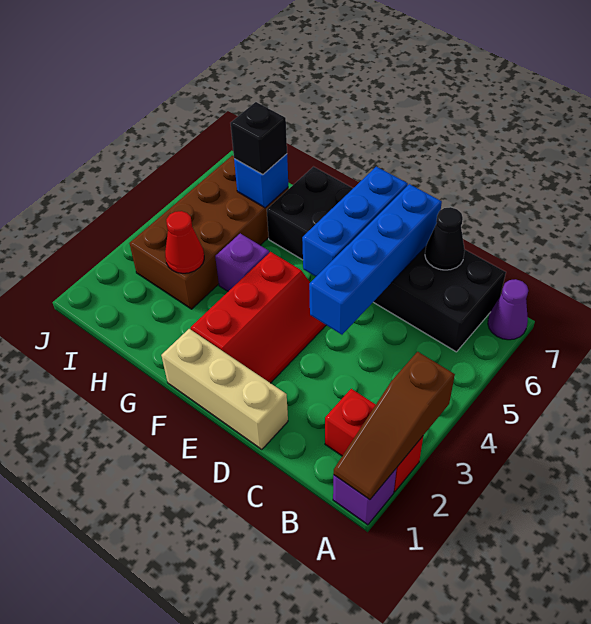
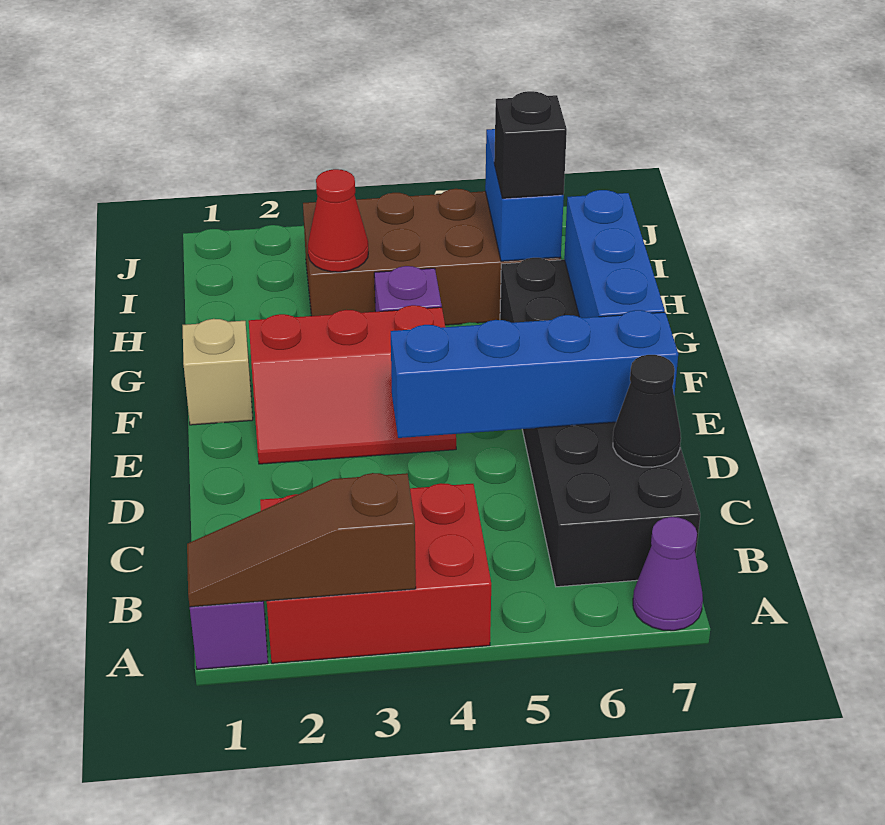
red brick A2:B2 level 1 -> red brick A2:B4 level 1
tan brick D1:F1 level 1 -> tan brick F1 level 1
blue brick E5:E7 level 2 -> blue brick E7:G7 level 2
blue brick H6 level 2 -> blue brick H6:I6 level 2

